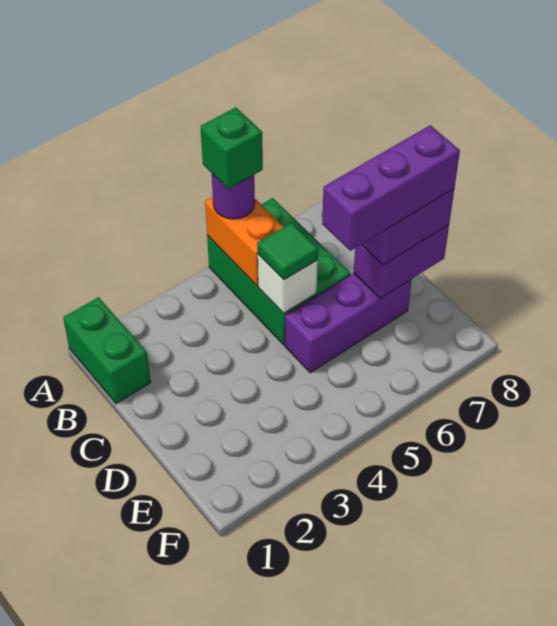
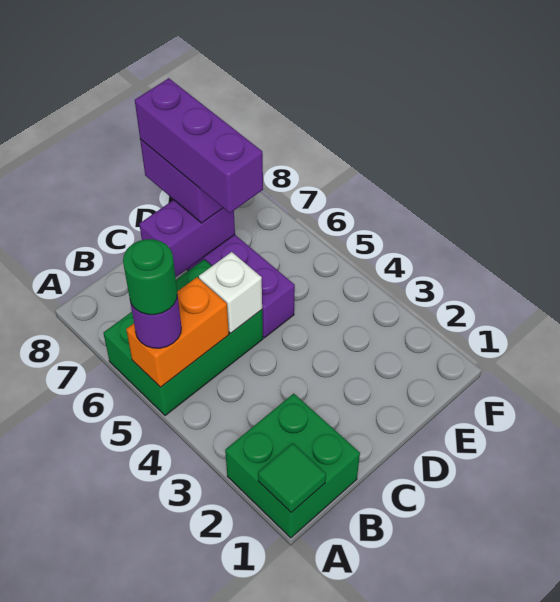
green brick A1:B1 level 1 -> green brick A1:B2 level 1
green brick A5 level 4 -> green round brick A5 level 4
green tile C5 level 3 -> green tile A1 level 2
purple brick D7:D8 level 2 -> purple brick C7:D7 level 2

